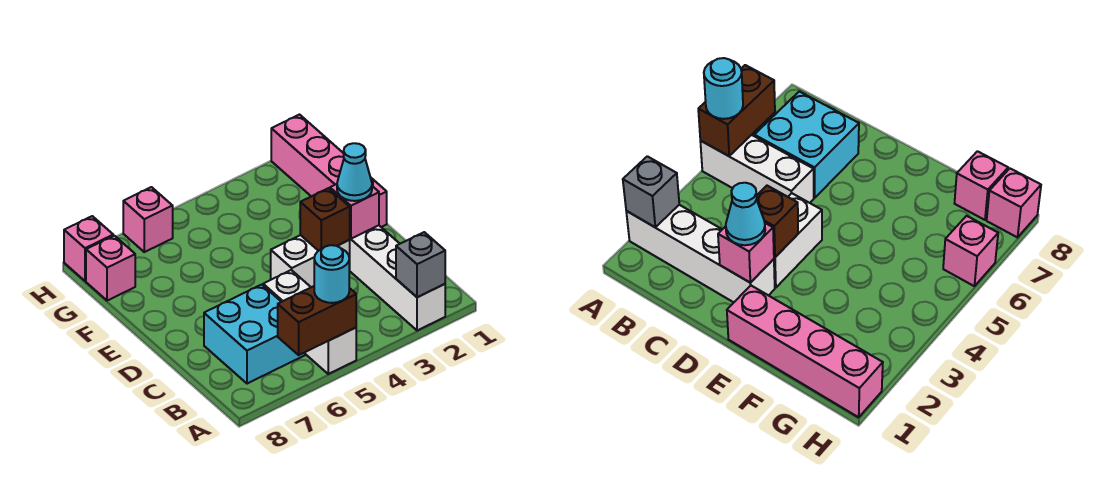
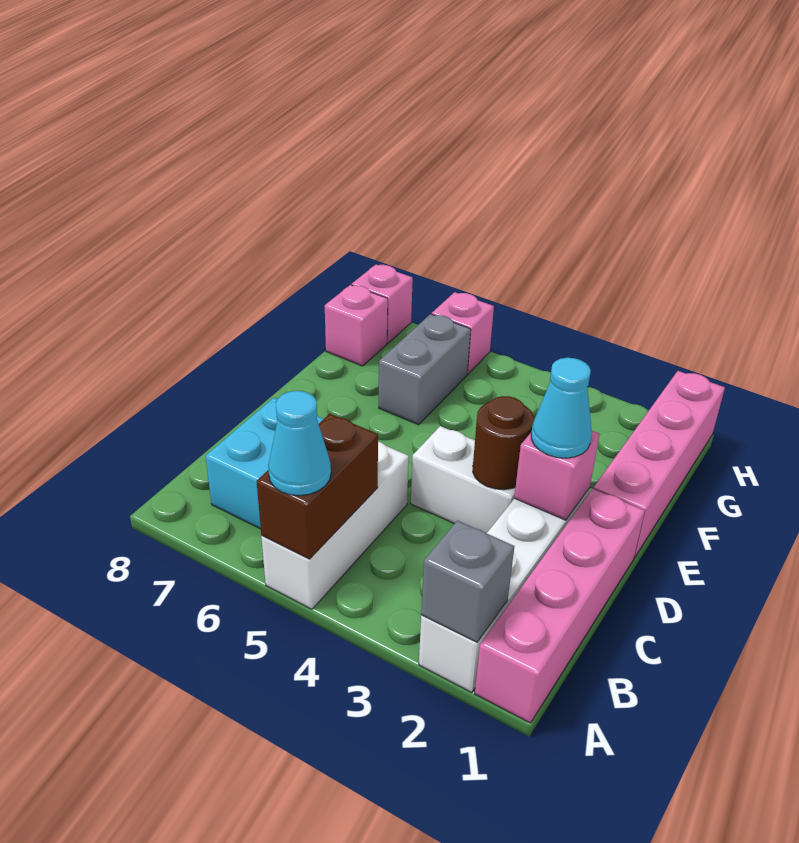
none -> pink brick A1:D1 level 1
brown brick A5:A6 level 2 -> brown brick A5:B5 level 2
cyan round brick A5 level 3 -> cyan cone A5 level 3
brown brick D3 level 2 -> brown round brick D3 level 2
none -> grey brick F6:G6 level 1

